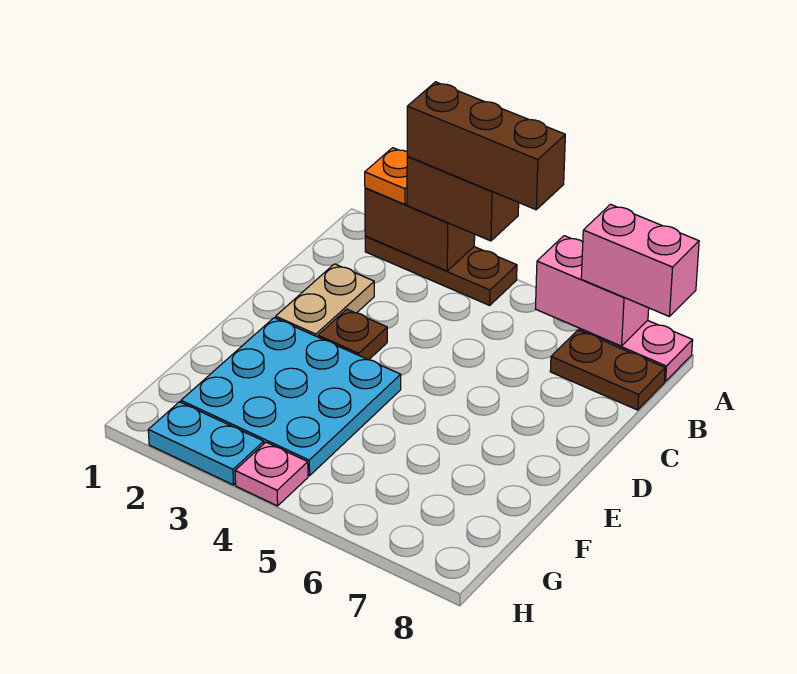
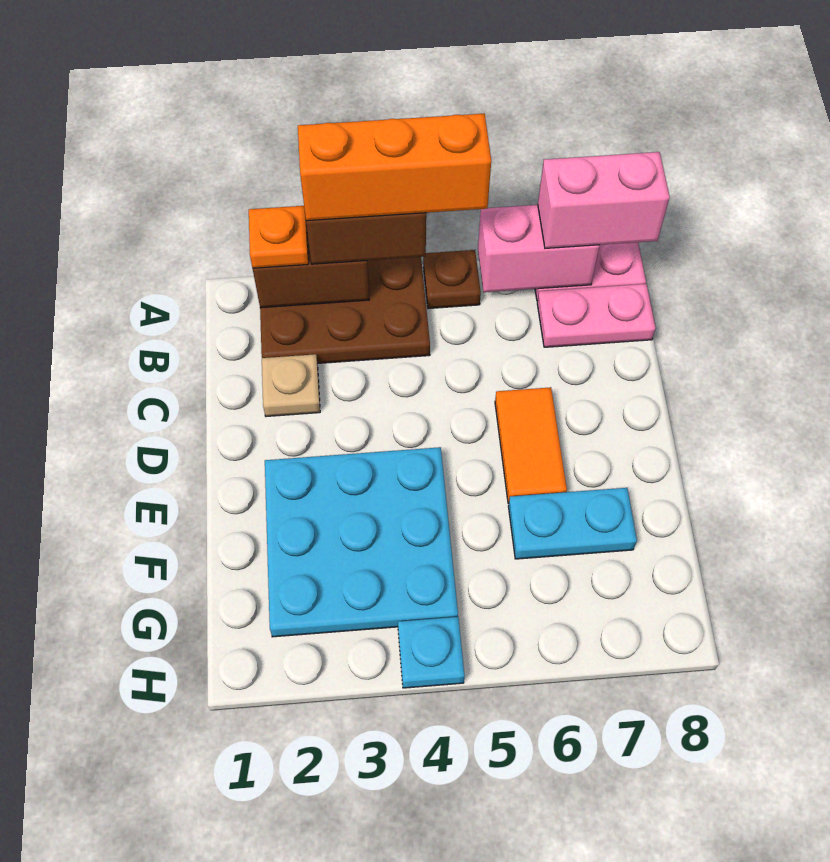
brown plate A2:A4 level 1 -> brown plate A2:B4 level 1
brown brick A3:A5 level 4 -> orange brick A3:A5 level 4
brown plate B7:B8 level 1 -> pink plate B7:B8 level 1
tan plate C2:D2 level 1 -> tan plate C2 level 1
brown plate D3 level 1 -> brown plate A5 level 1
none -> orange tile D6:E6 level 1
cyan plate H2:H3 level 1 -> cyan plate F6:F7 level 1
pink plate H4 level 1 -> cyan plate H4 level 1

